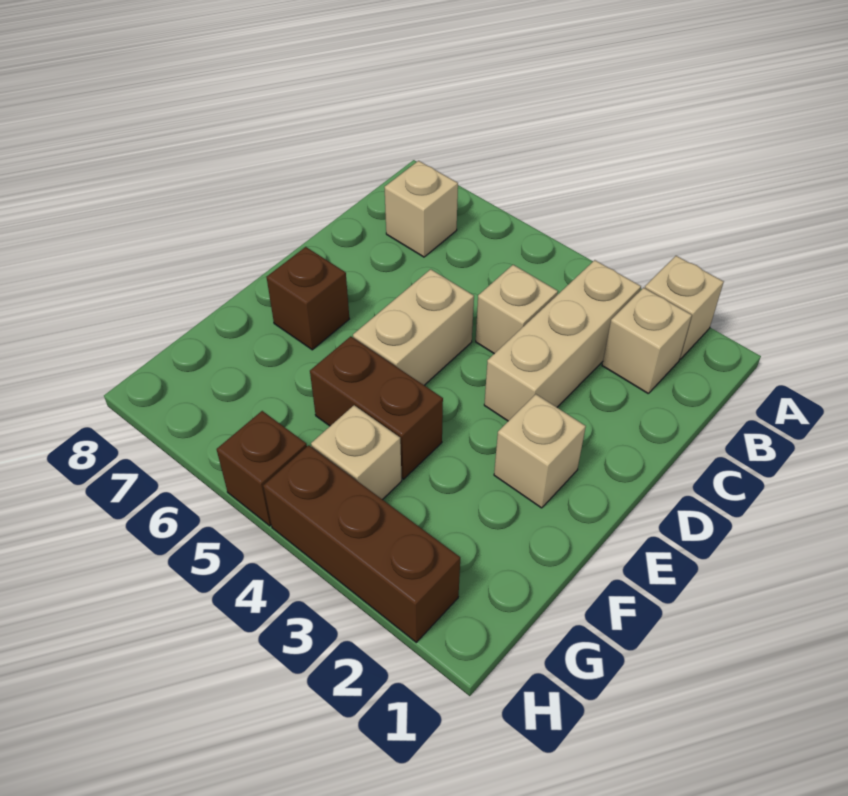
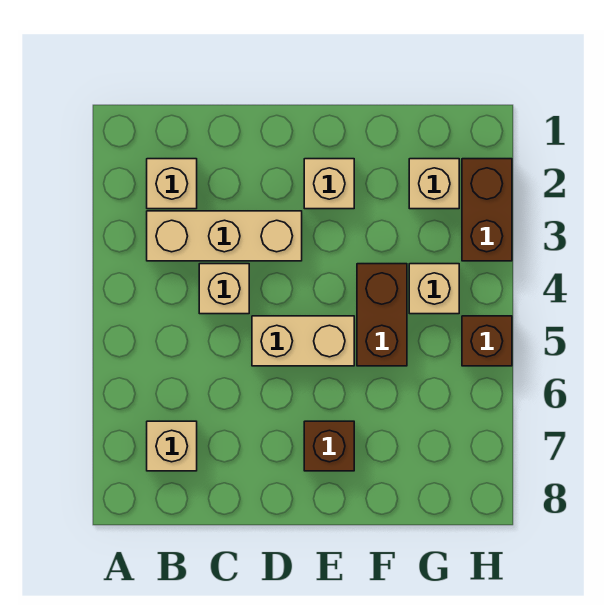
tan brick A2 level 1 -> tan brick G2 level 1
brown brick H2:H4 level 1 -> brown brick H2:H3 level 1

